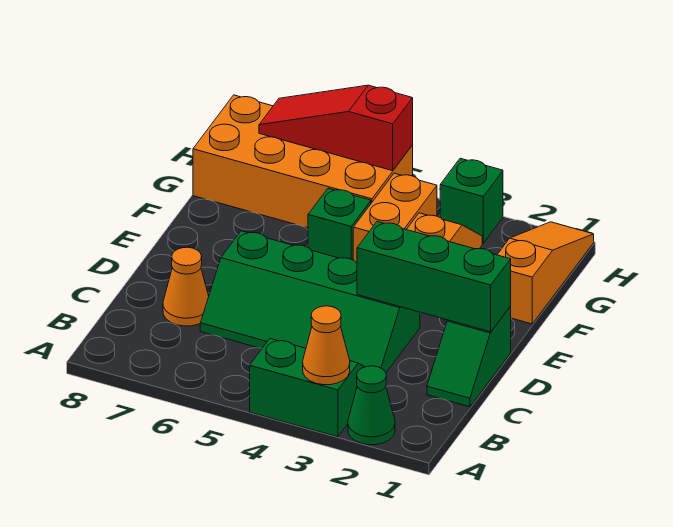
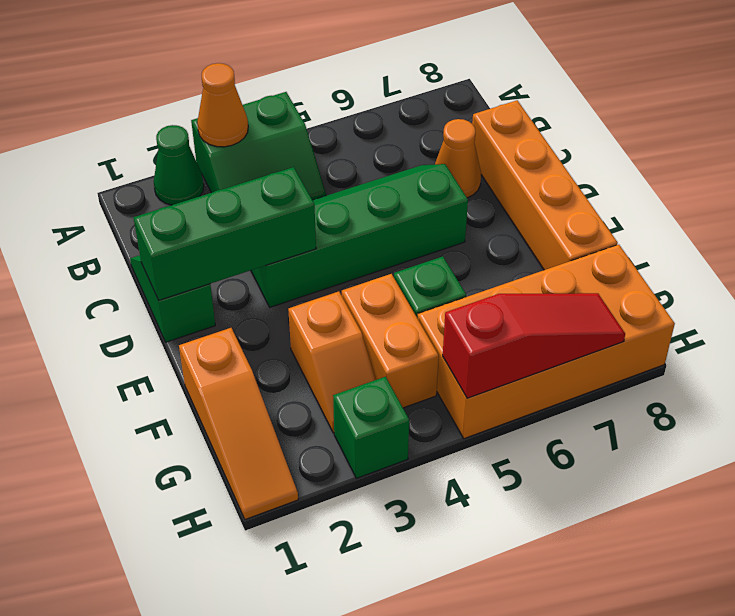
none -> orange brick C8:F8 level 1

